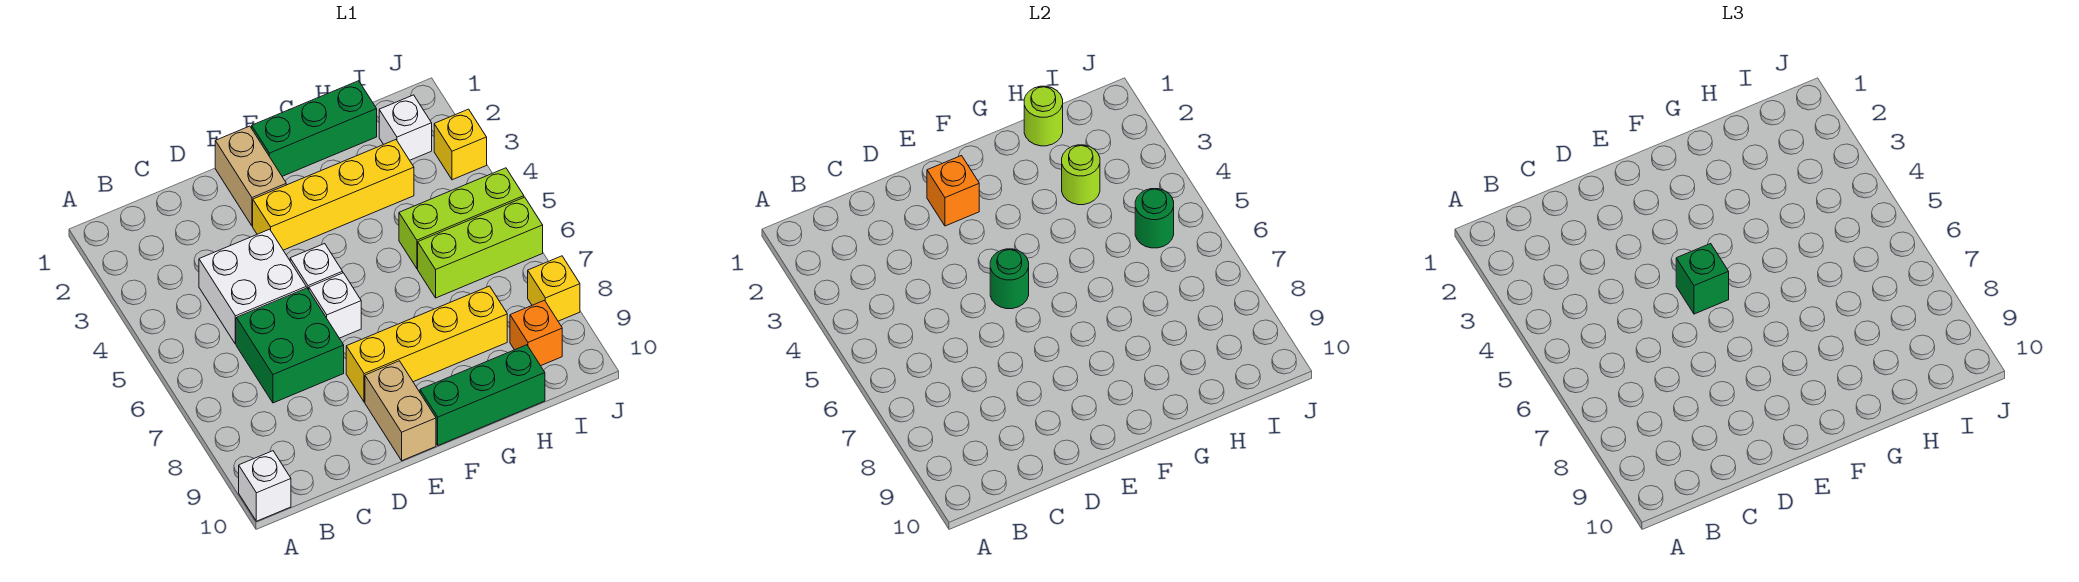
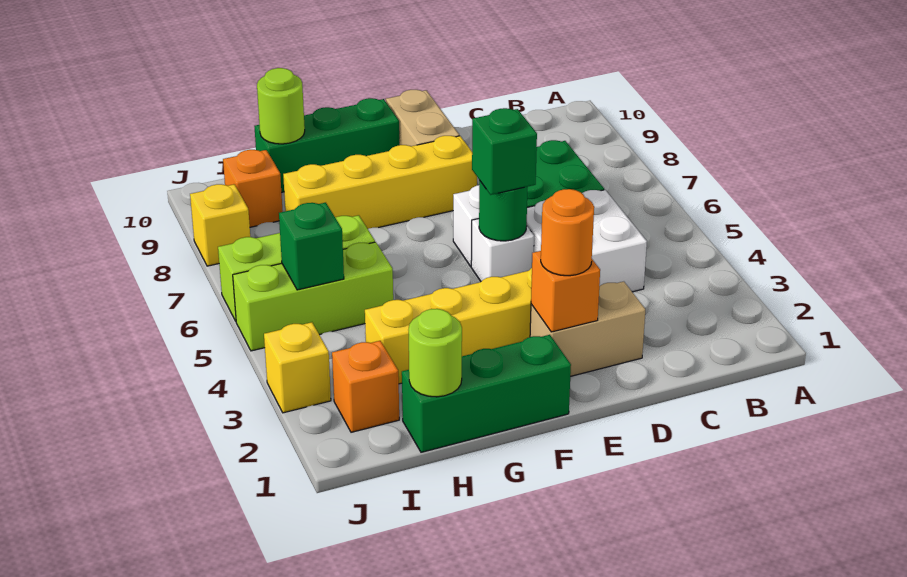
white brick A10 level 1 -> none
tan brick E1:E2 level 1 -> tan brick D2:E2 level 1
none -> orange round brick E2 level 3
lime round brick H3 level 2 -> lime round brick H10 level 2
white brick I2 level 1 -> orange brick I2 level 1
green round brick I5 level 2 -> green brick I5 level 2

